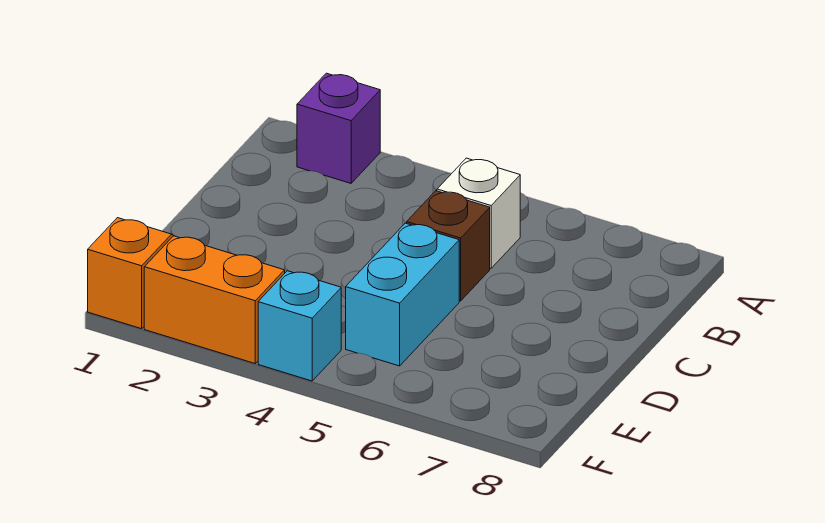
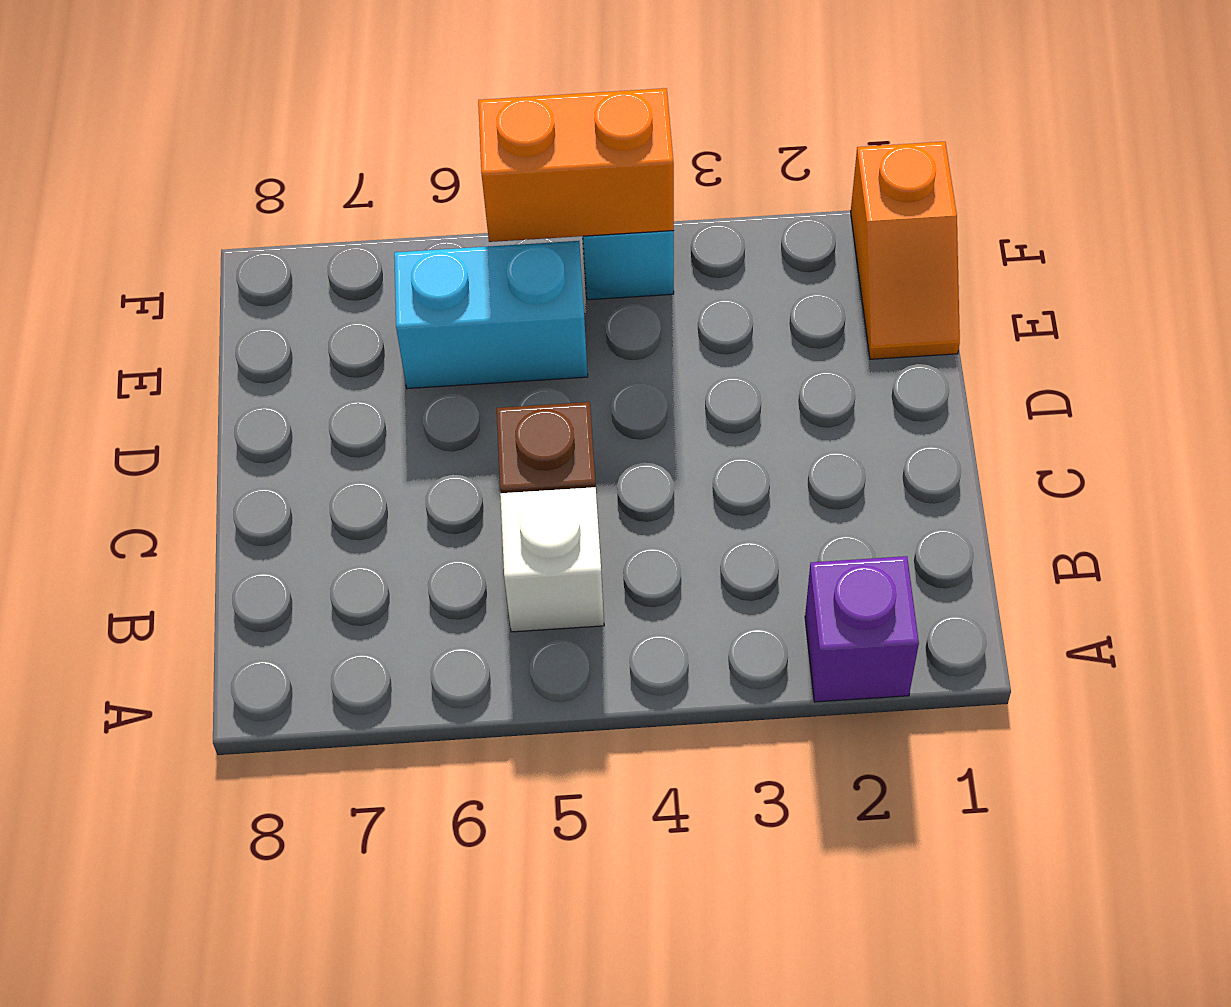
cyan brick D5:E5 level 1 -> cyan brick E5:E6 level 1
orange brick F2:F3 level 1 -> orange brick F4:F5 level 2

